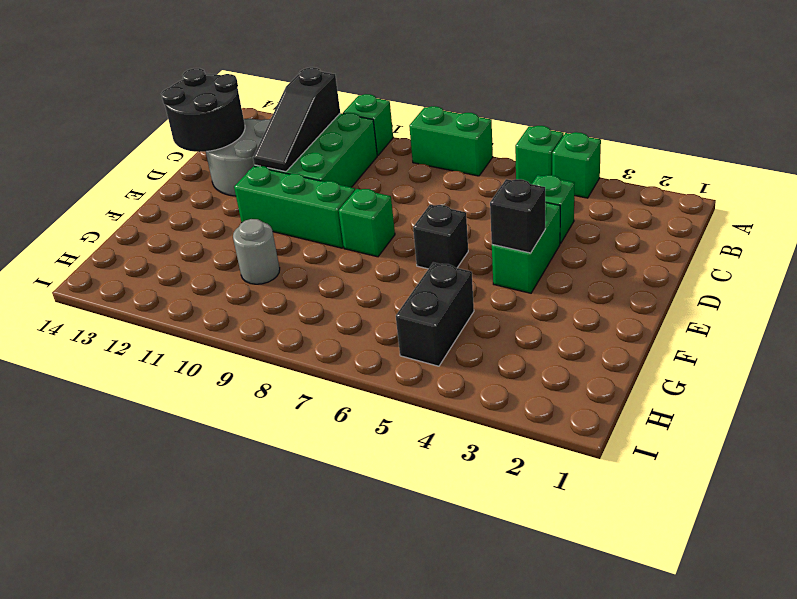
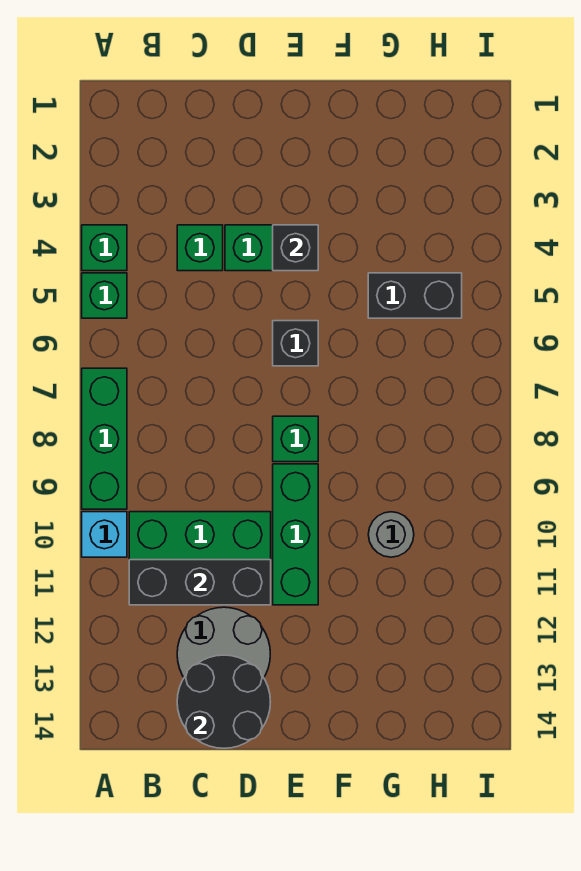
green brick A7:A8 level 1 -> green brick A7:A9 level 1
green brick A10 level 1 -> cyan brick A10 level 1
black slope B11:D11 level 2 top B -> black brick B11:D11 level 2

